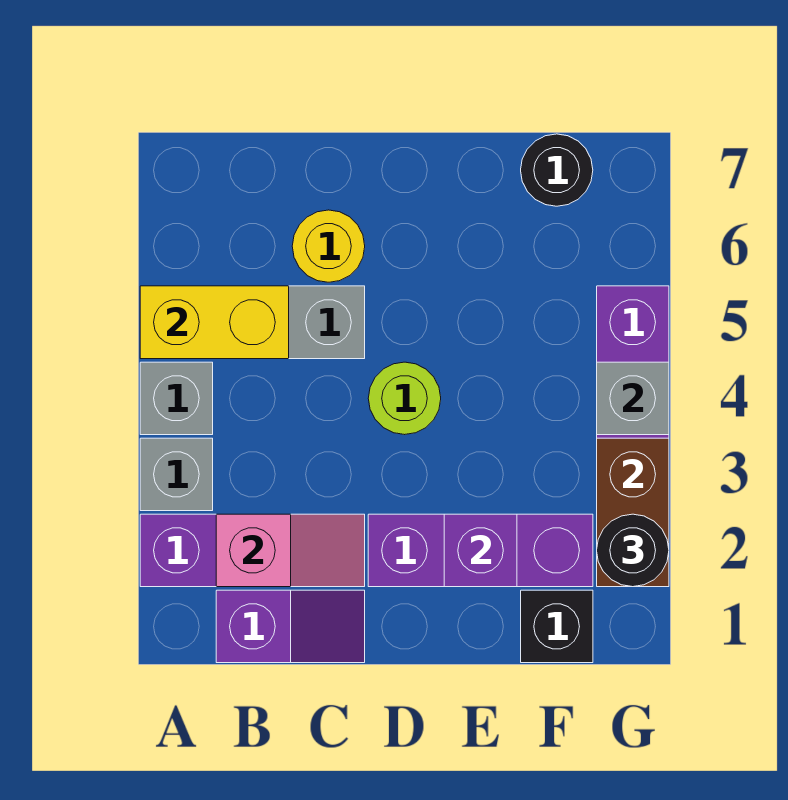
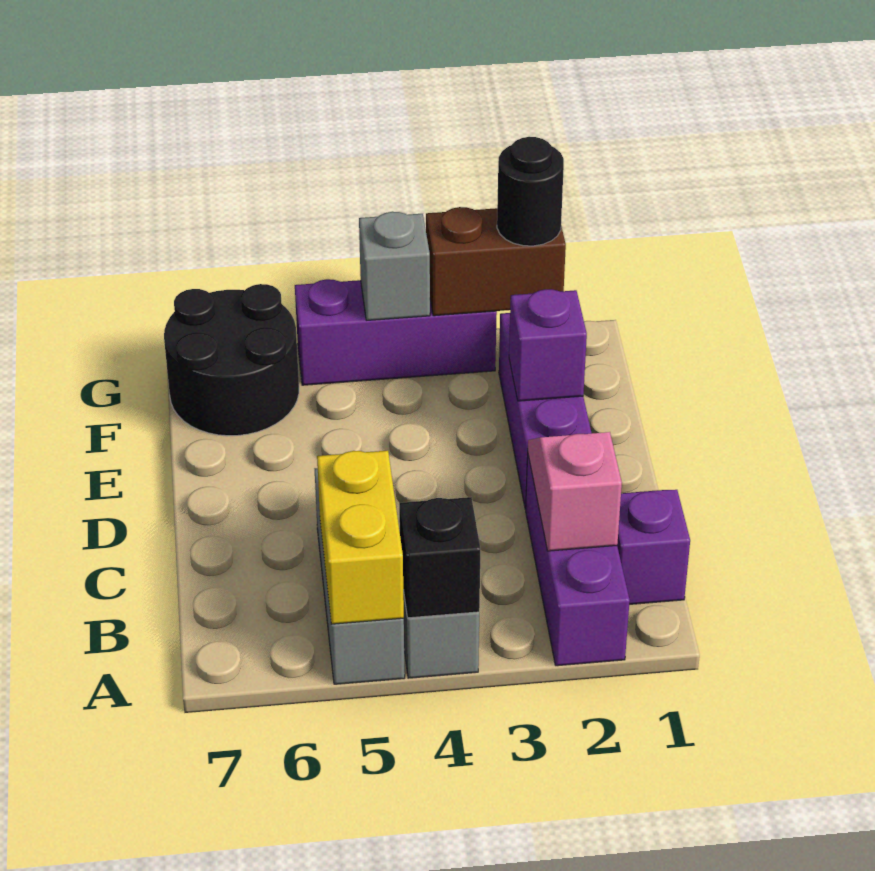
grey brick A3 level 1 -> none
yellow round brick C6 level 1 -> none
lime round brick D4 level 1 -> none
black brick F1 level 1 -> black brick A4 level 2
black round brick F7 level 1 -> black round brick F6:G7 level 1

